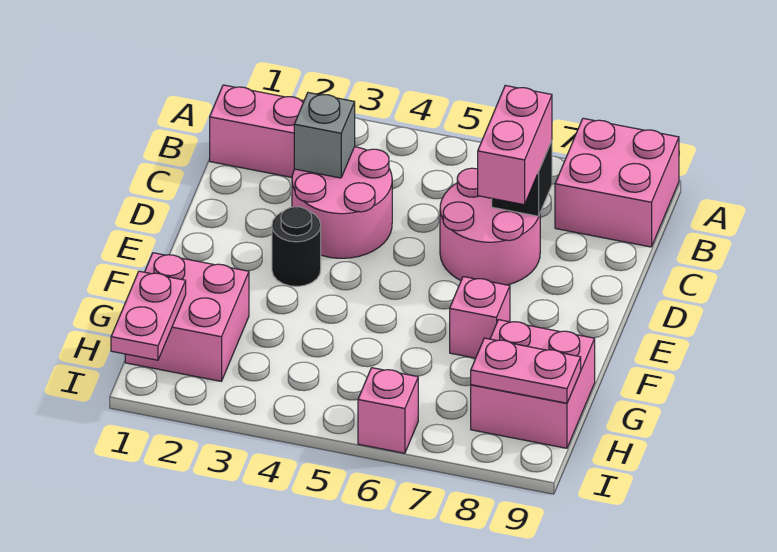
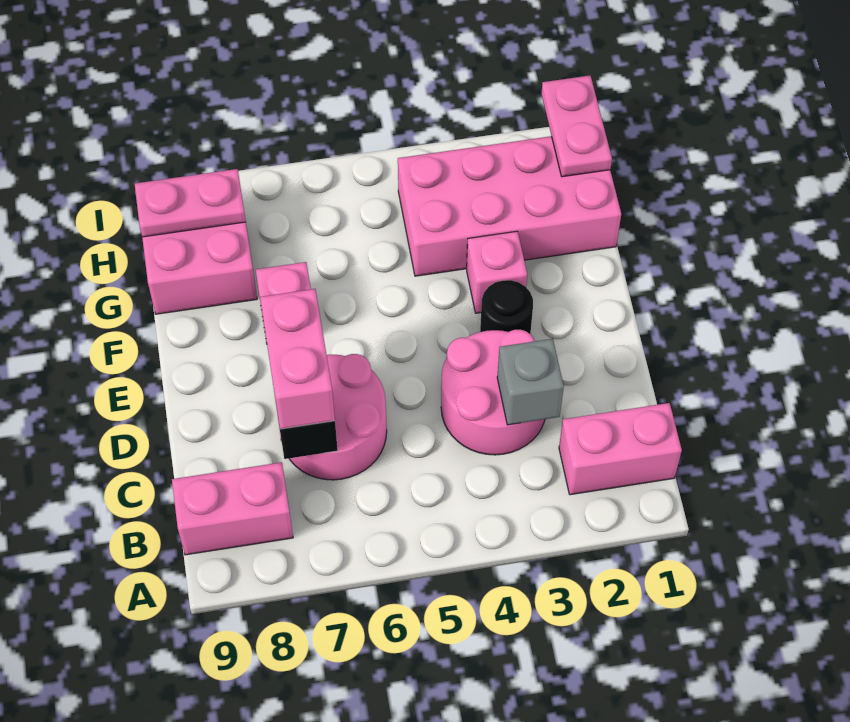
pink brick A8:B9 level 1 -> pink brick B8:B9 level 1
pink brick G1:H2 level 1 -> pink brick G1:H4 level 1
pink brick I6 level 1 -> pink brick F3 level 1

